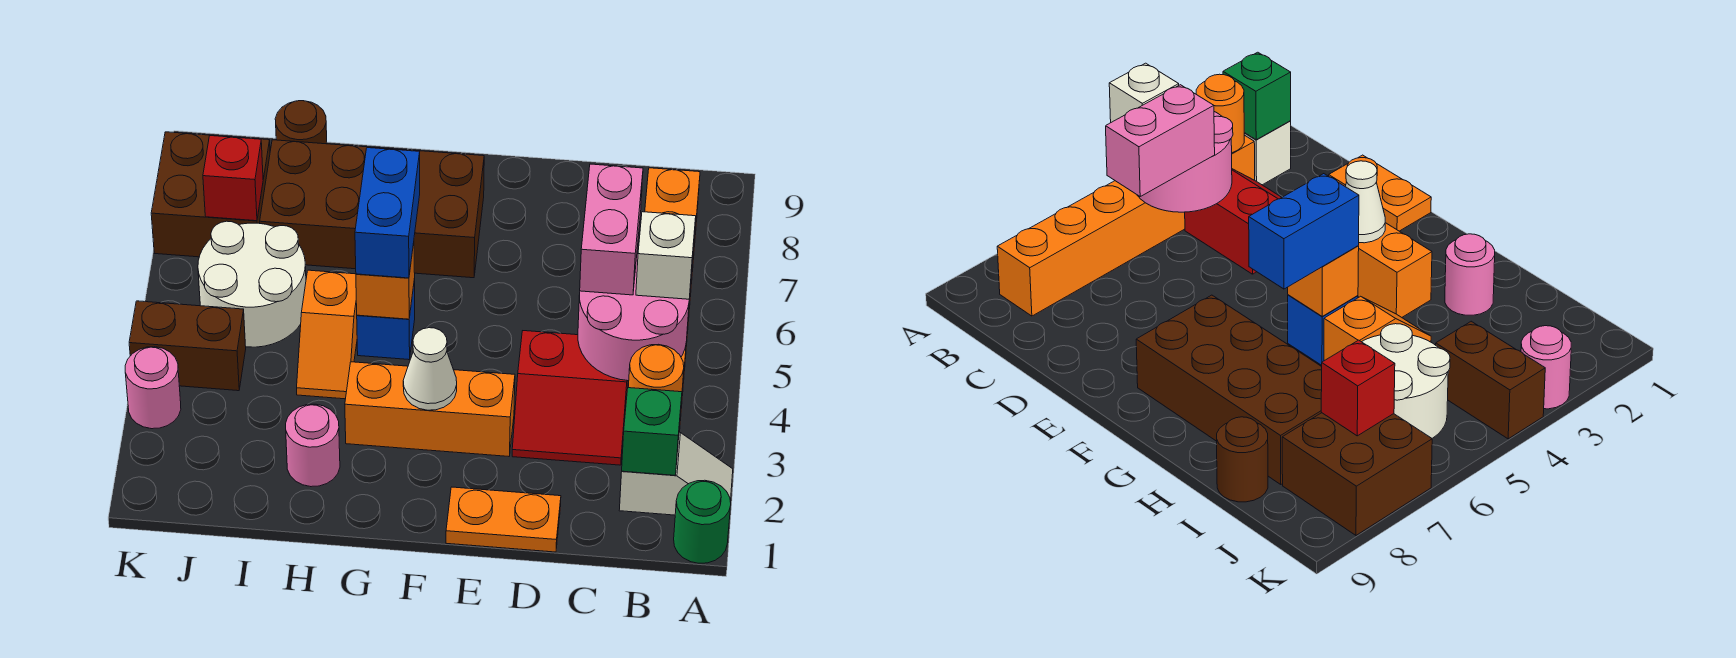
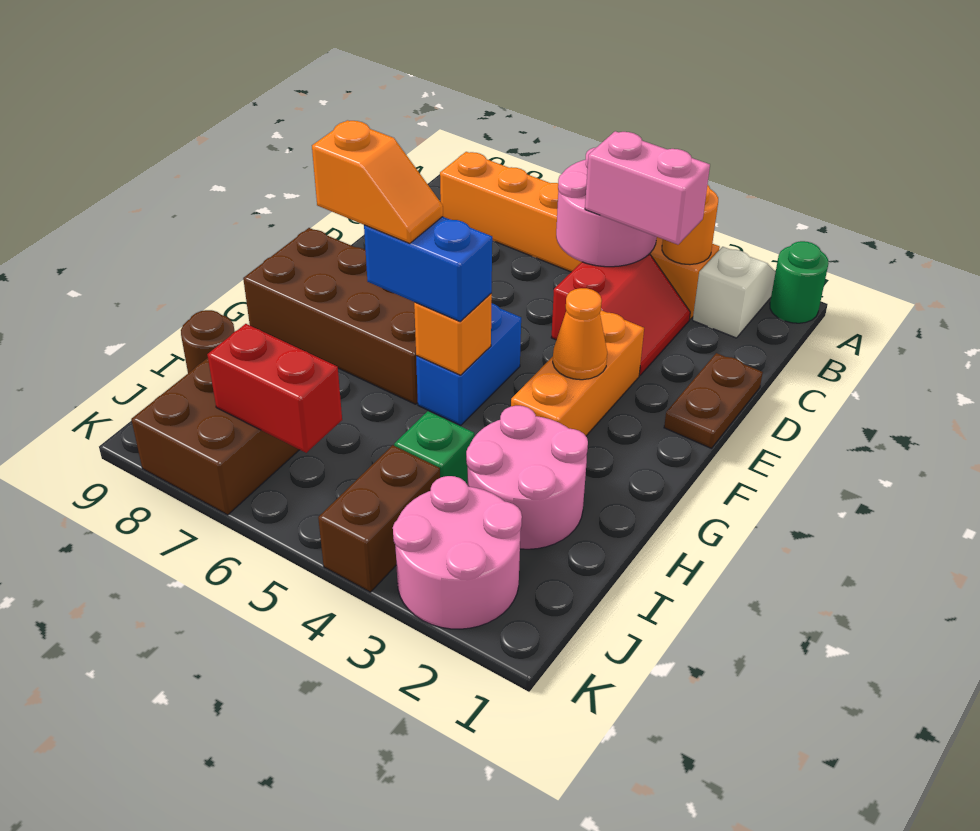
green brick B2 level 2 -> green brick I4 level 1
white brick B5 level 3 -> none
pink brick C5:C6 level 3 -> pink brick C3:C4 level 3
orange plate D1:E1 level 1 -> brown plate D1:E1 level 1
white cone F3 level 2 -> orange cone F3 level 2
brown brick F7:I8 level 1 -> brown brick F6:G9 level 1
blue brick G5 level 1 -> blue brick F5:G5 level 1
pink round brick H2 level 1 -> pink round brick H2:I3 level 1
orange slope H4:H5 level 1 top 5 -> orange slope G6:G7 level 4 top 7
white round brick I5:J6 level 1 -> none
red brick J7 level 2 -> red brick J6:J7 level 2
pink round brick K3 level 1 -> pink round brick J2:K3 level 1

